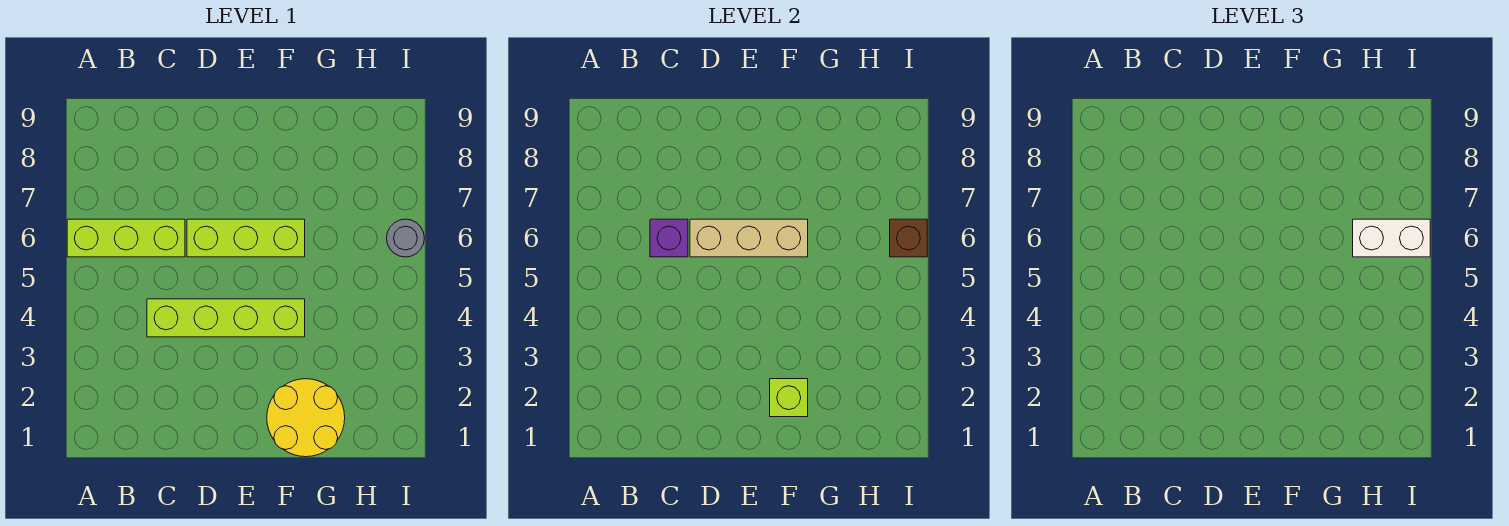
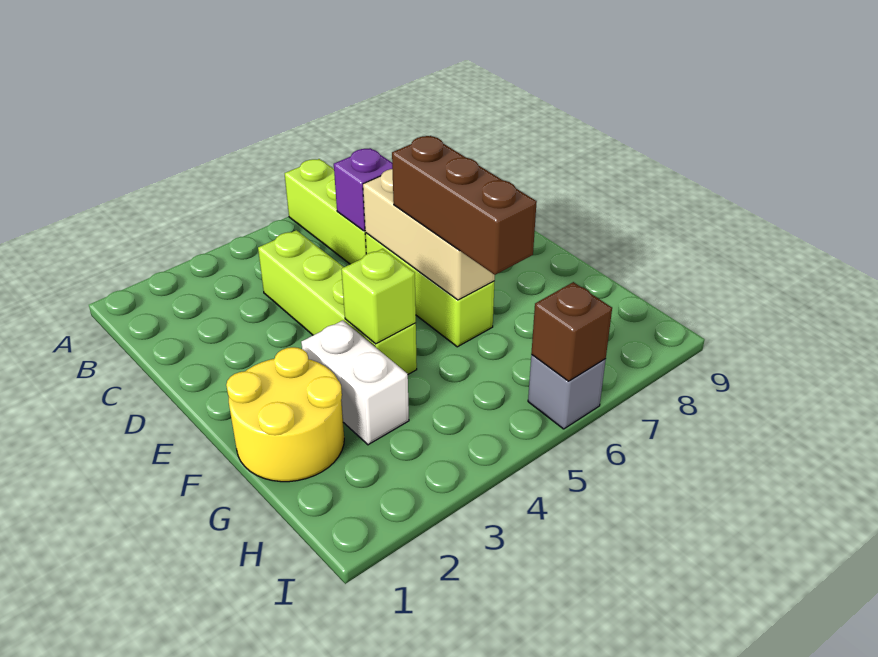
none -> brown brick E6:G6 level 3
lime brick F2 level 2 -> lime brick F4 level 2
white brick H6:I6 level 3 -> white brick F3:G3 level 1
grey round brick I6 level 1 -> grey brick I6 level 1

